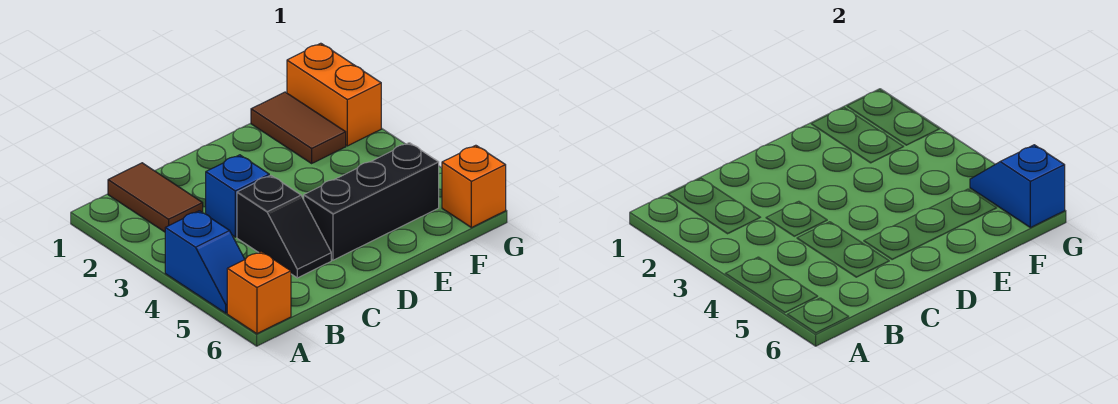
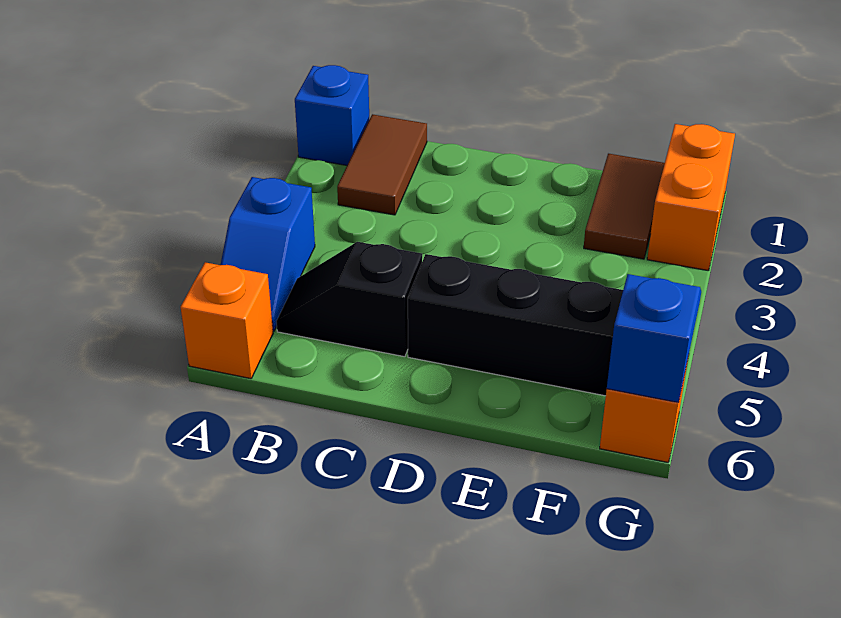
blue brick C3 level 1 -> blue brick A1 level 1
black slope C4:C5 level 1 top 4 -> black slope B5:C5 level 1 top C

